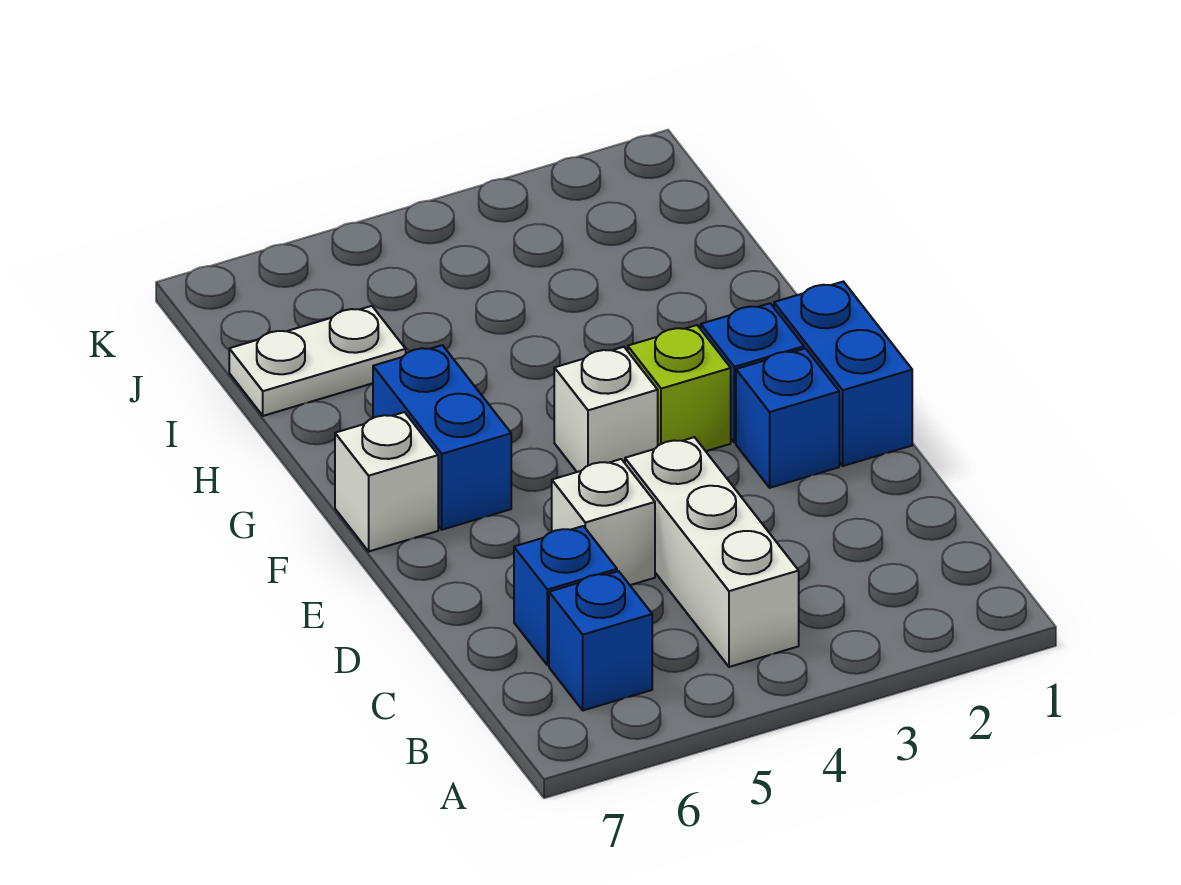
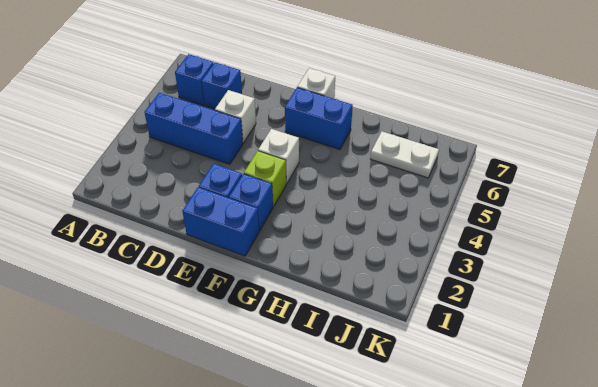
white brick B4:D4 level 1 -> blue brick B4:D4 level 1
white plate I6:I7 level 1 -> white plate I6:J6 level 1

